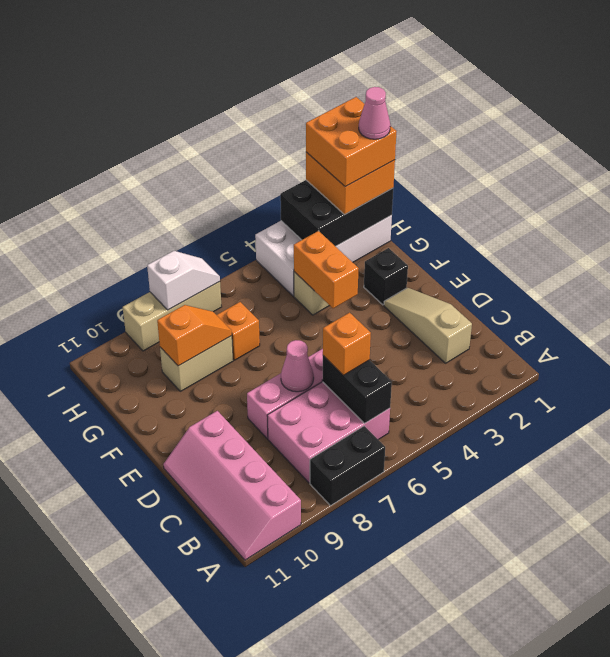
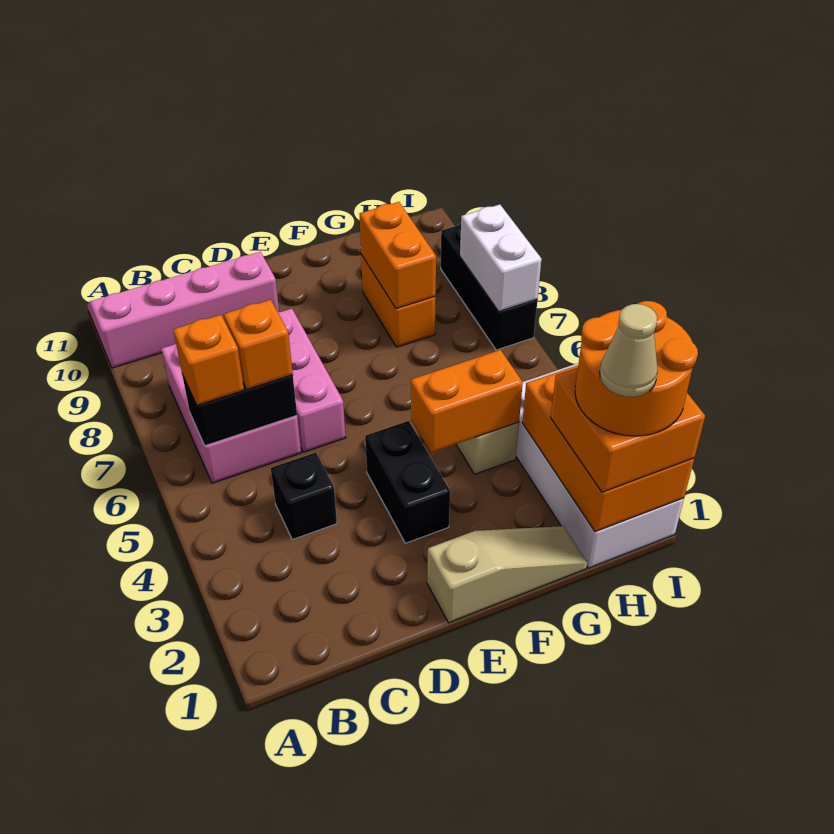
black brick A7:A8 level 1 -> black brick E3:E4 level 1
tan slope C2:E2 level 1 top C -> tan slope E1:G1 level 1 top E
pink cone D7 level 2 -> none
black brick F2 level 1 -> black brick C4 level 1
orange brick G7 level 1 -> orange brick B6 level 3
tan brick G8:G9 level 1 -> orange brick G8:G9 level 1
orange slope G8:G9 level 2 top 9 -> orange brick G8:G9 level 2
black brick H1:I3 level 2 -> orange brick H1:I3 level 2
orange brick H1:I2 level 4 -> orange round brick H1:I2 level 4
pink cone H1 level 5 -> tan cone H1 level 5
tan brick I7:I9 level 1 -> black brick I7:I9 level 1
white slope I7:I8 level 2 top 8 -> white brick I7:I8 level 2

